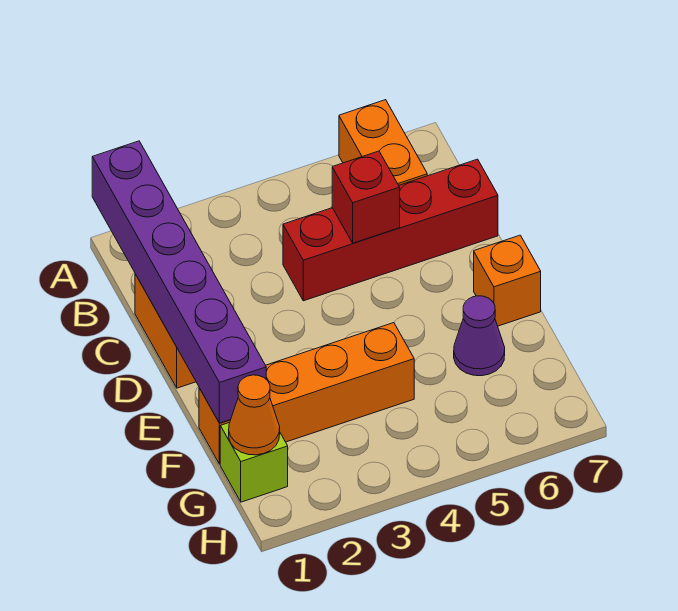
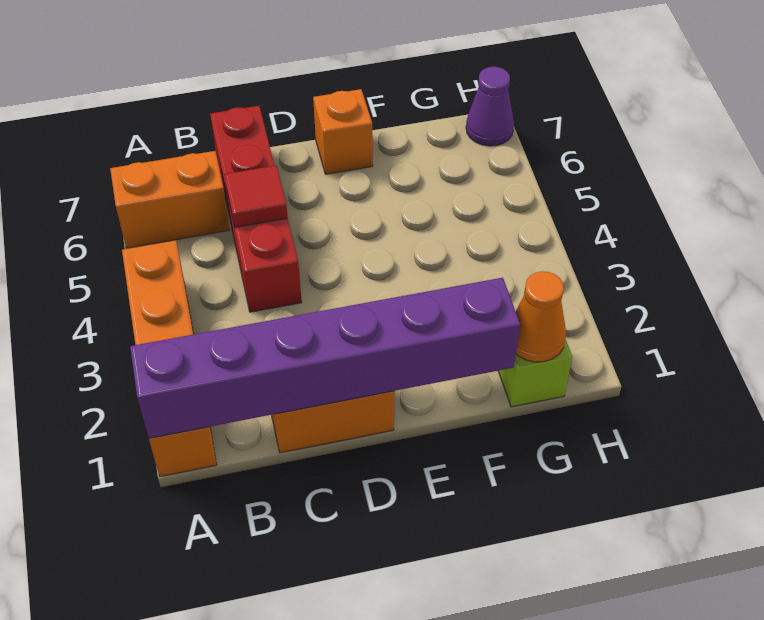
red brick C5 level 2 -> red tile C5 level 2
orange brick F1:F4 level 1 -> orange brick A1:A4 level 1
purple cone F6 level 1 -> purple cone H7 level 1

